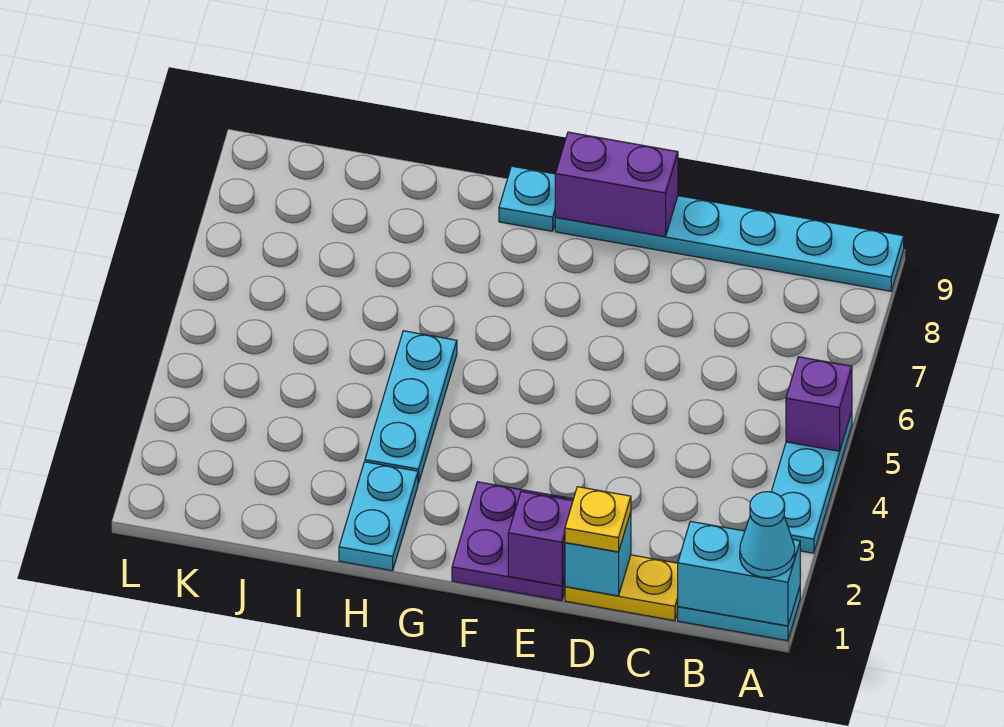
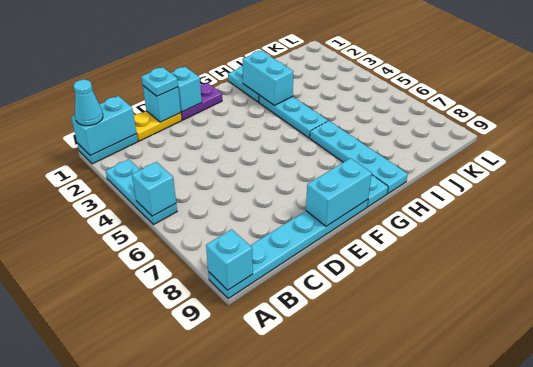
purple brick A5 level 2 -> cyan brick A5 level 2
none -> cyan brick A9 level 2
yellow plate D1 level 3 -> cyan plate D1 level 3
purple plate E1:F2 level 1 -> purple plate E1:F1 level 1
purple brick E1 level 2 -> cyan brick E1 level 2
purple brick E9:F9 level 2 -> cyan brick E9:F9 level 2
none -> cyan brick H2:H3 level 2
none -> cyan plate H6:H9 level 1

